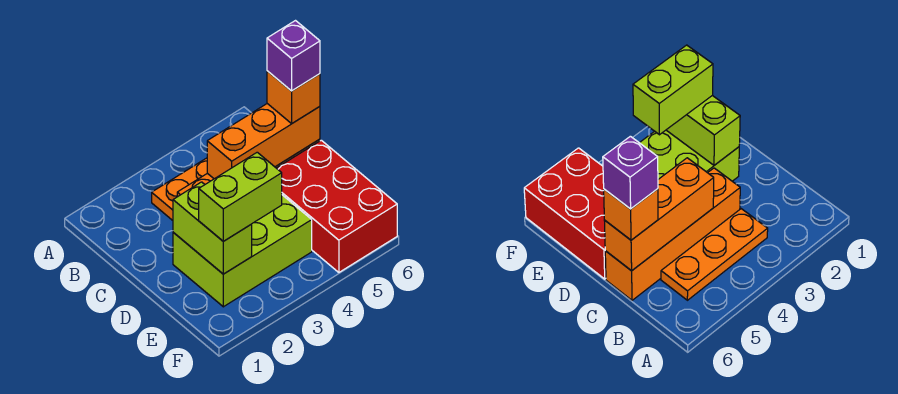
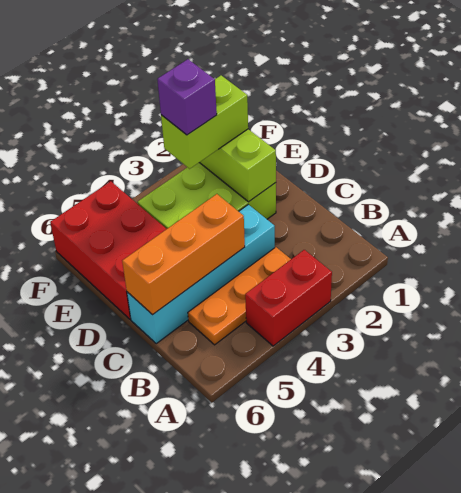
none -> red brick A3:A4 level 1
orange brick C3:C6 level 1 -> cyan brick C3:C6 level 1
orange brick C6 level 3 -> none
purple brick C6 level 4 -> purple brick E3 level 4

